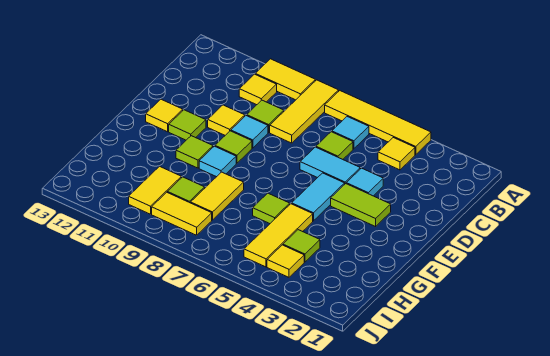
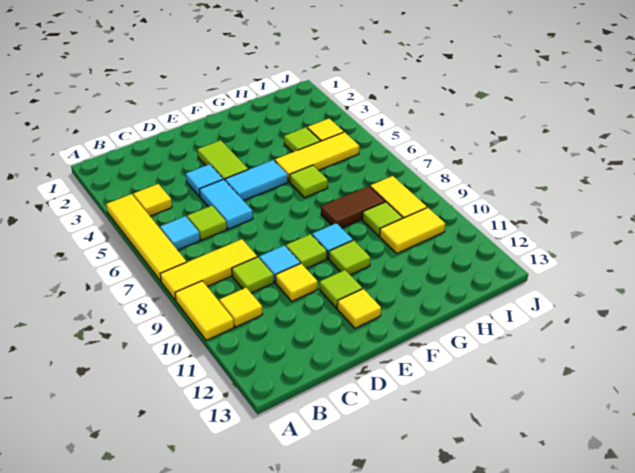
yellow tile G8:H8 level 1 -> brown tile G8:H8 level 1

